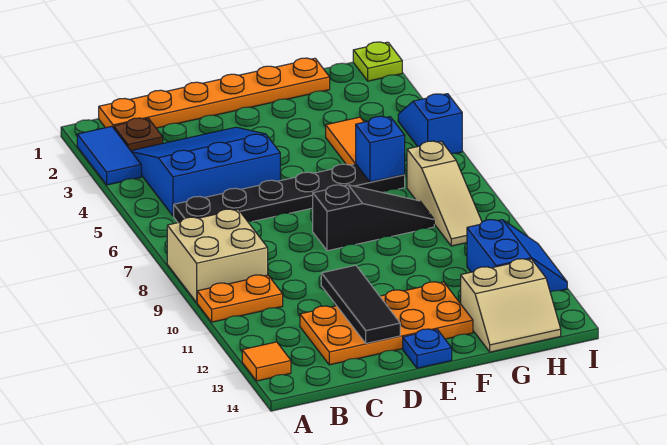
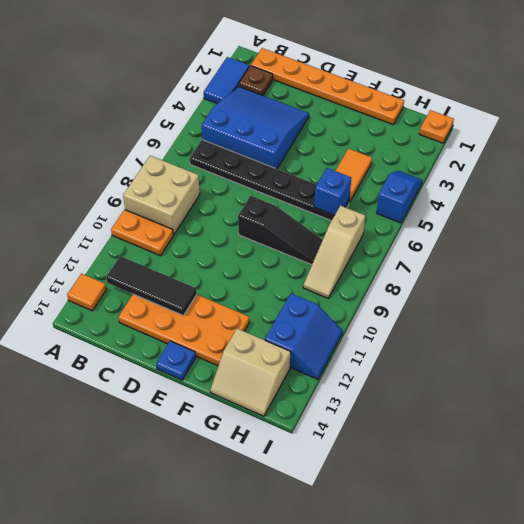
black tile D11:D13 level 2 -> black tile B12:D12 level 2
lime plate I1 level 1 -> orange plate I1 level 1

